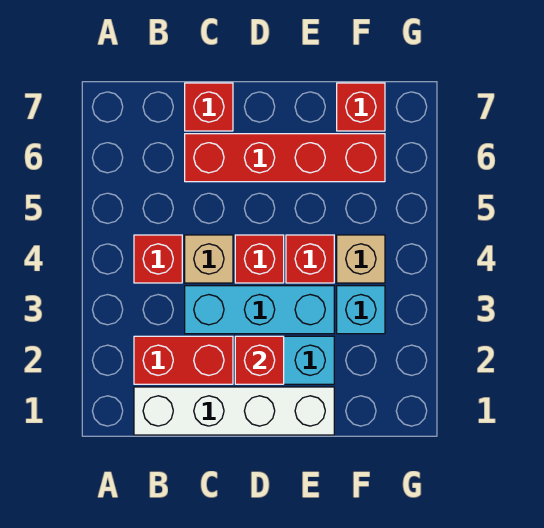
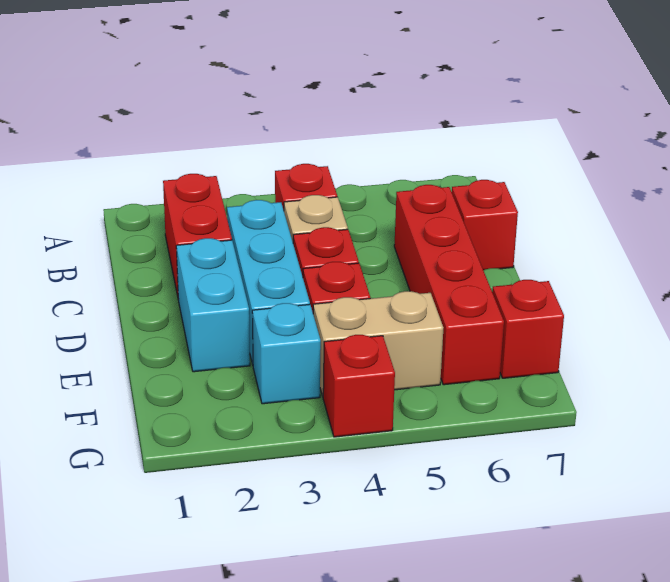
white brick B1:E1 level 1 -> none
red brick D2 level 2 -> red brick G4 level 1
tan brick F4 level 1 -> tan brick F4:F5 level 1

